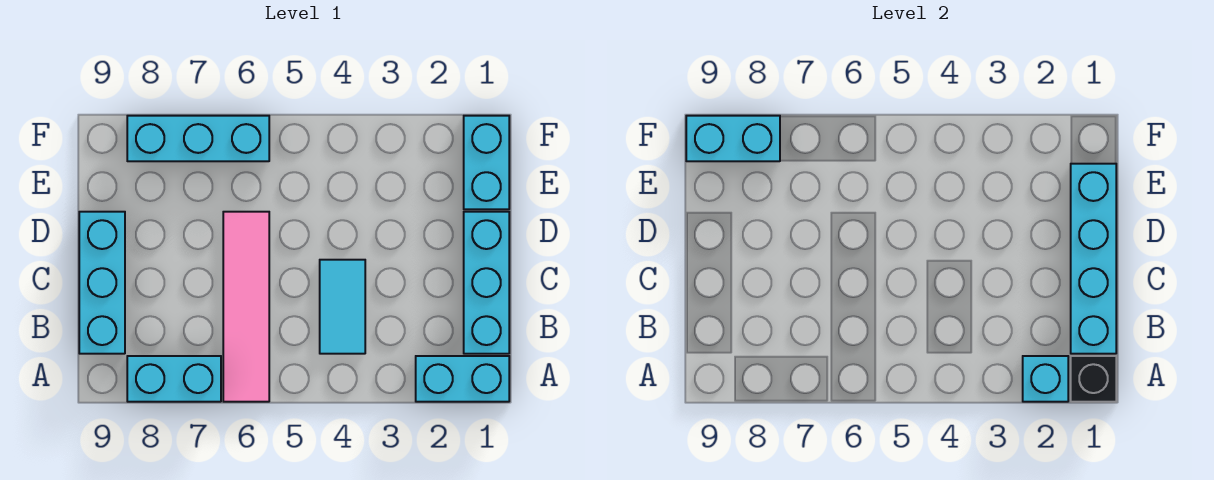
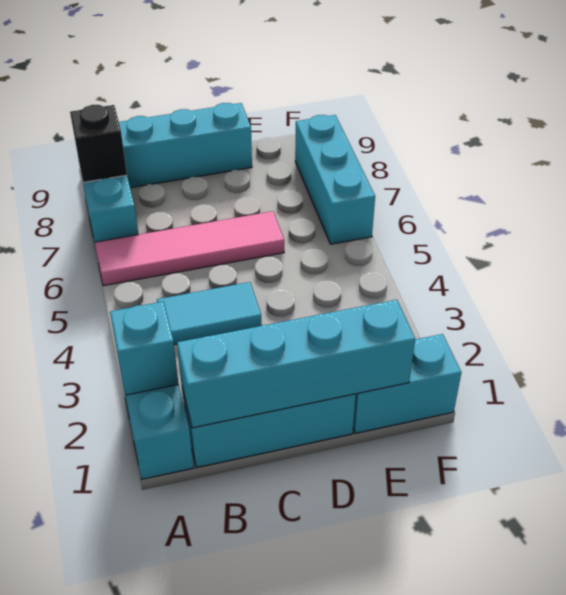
black brick A1 level 2 -> black brick A8 level 2
cyan brick F8:F9 level 2 -> none

